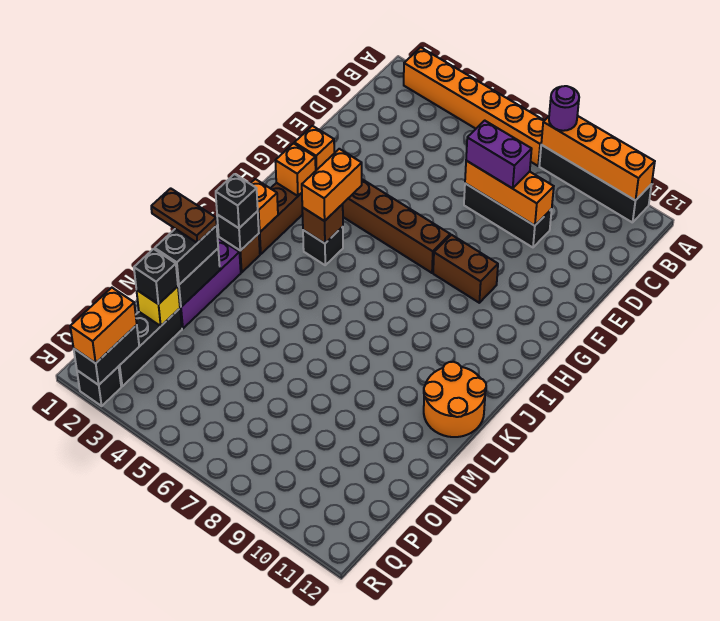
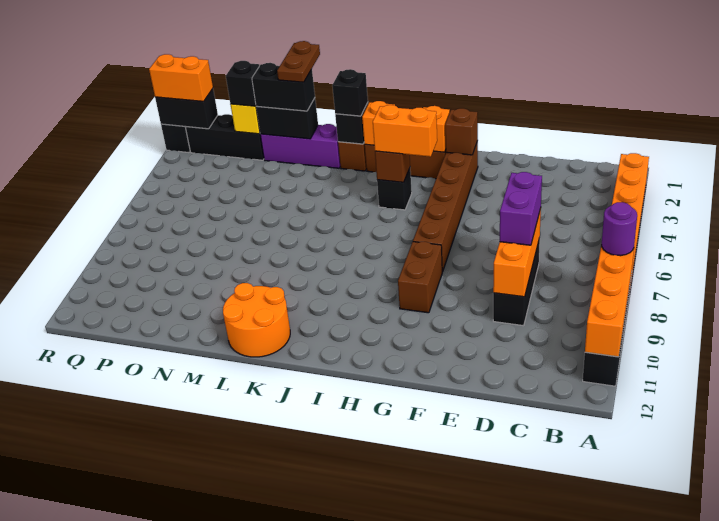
orange brick G2 level 2 -> brown brick G2 level 2

